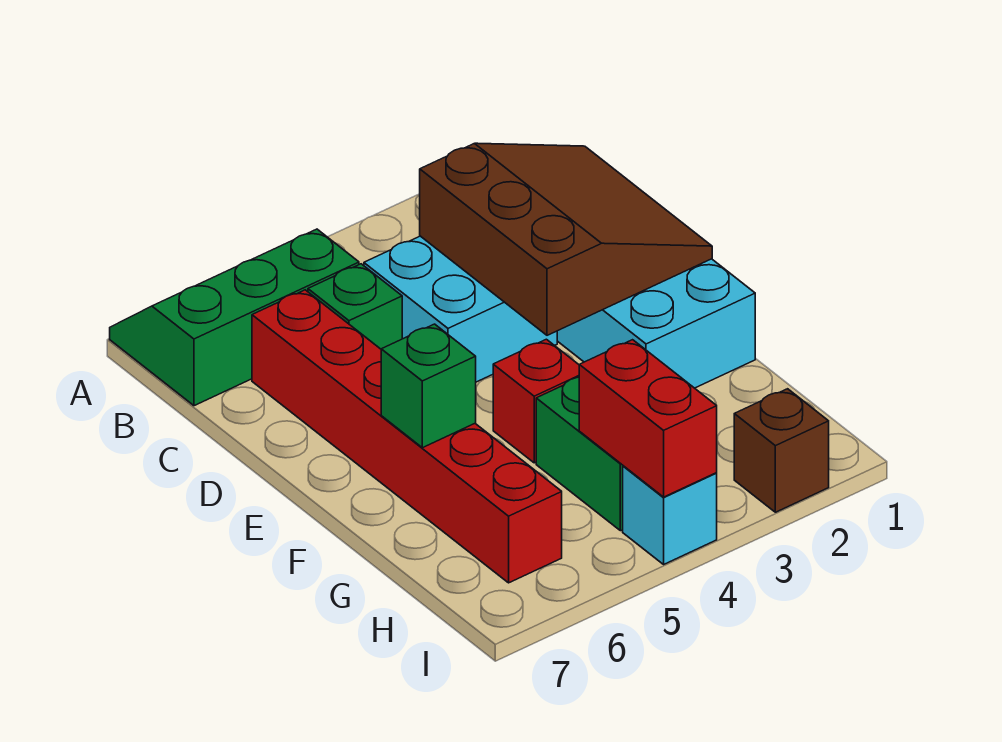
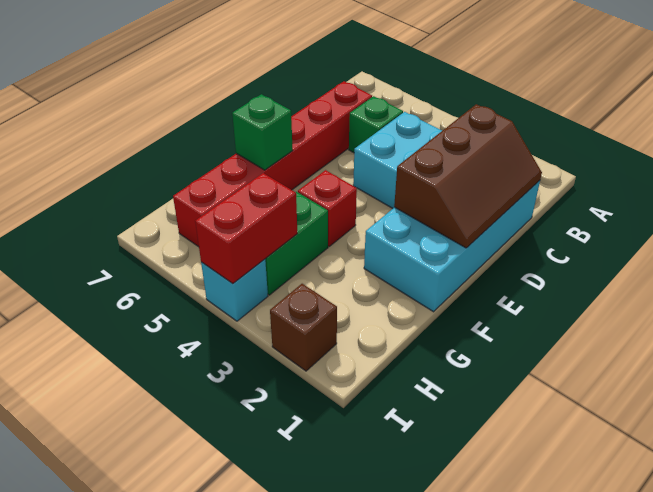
green slope A5:B7 level 1 top B -> none
brown slope C1:E3 level 2 top 3 -> brown slope C1:E2 level 2 top 2

